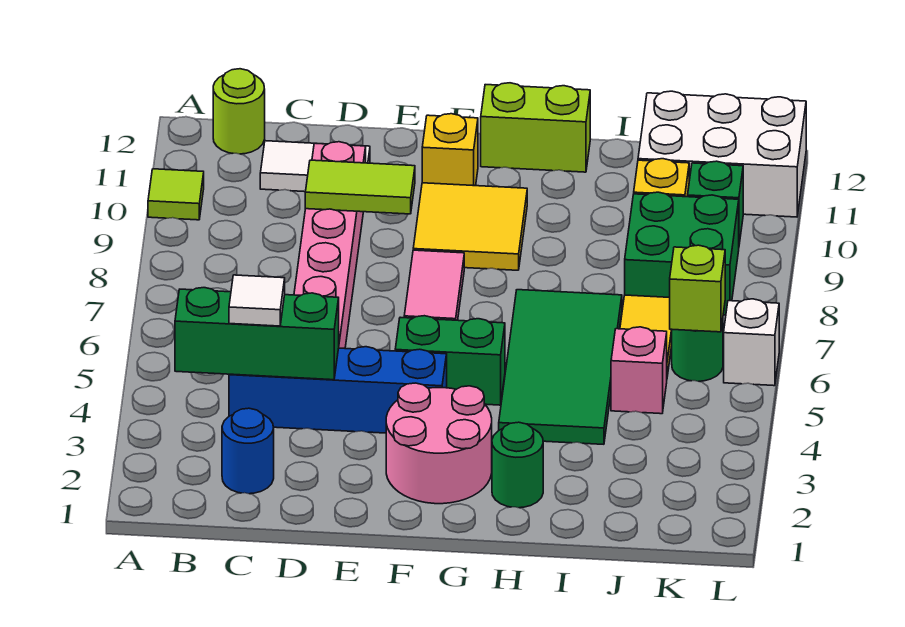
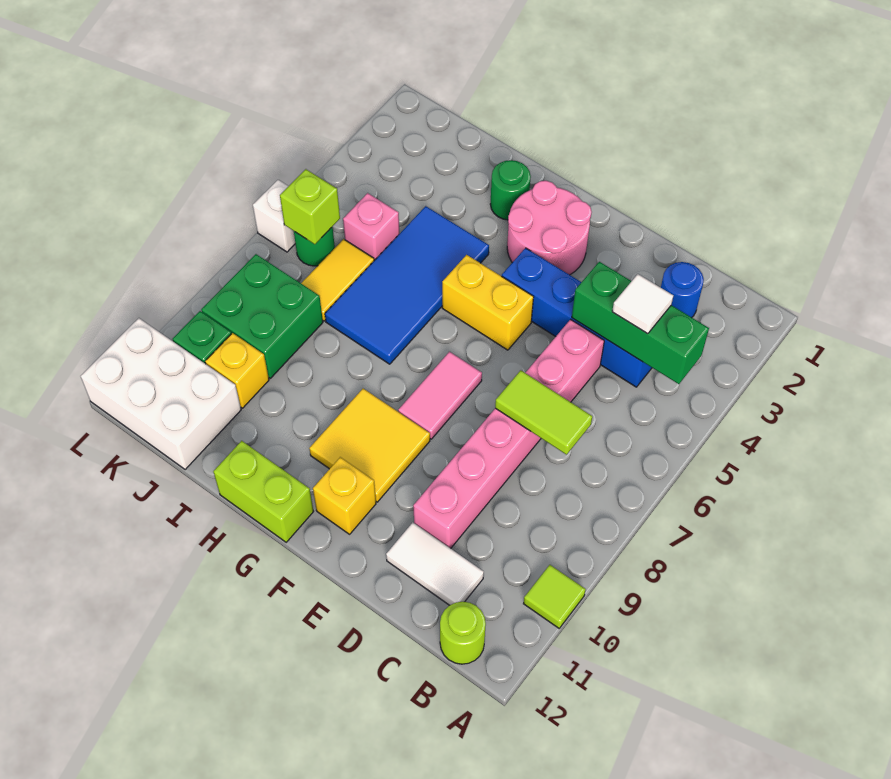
lime tile D9:E9 level 2 -> lime tile C7:D7 level 2
green brick F5:G5 level 1 -> yellow brick F5:G5 level 1
green tile H4:I7 level 1 -> blue tile H4:I7 level 1

